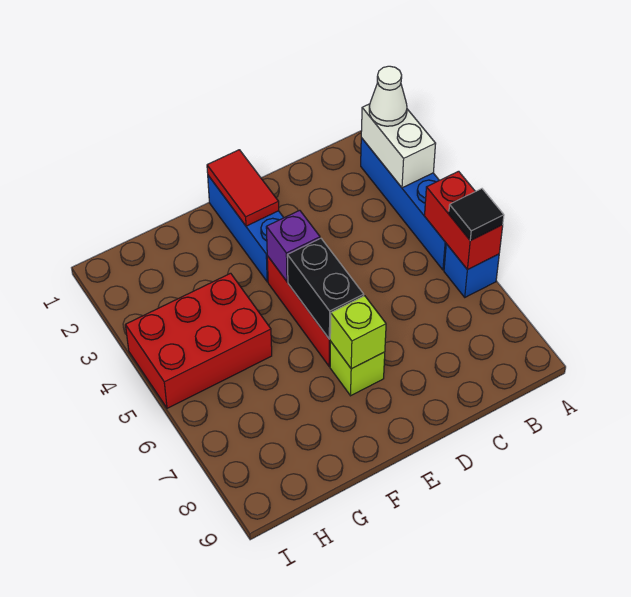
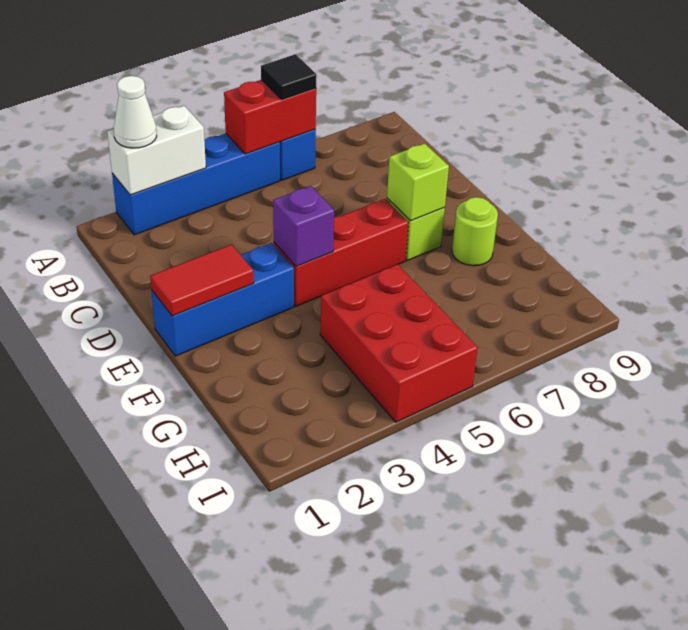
black brick E5:E6 level 2 -> none
none -> lime round brick F8 level 1

